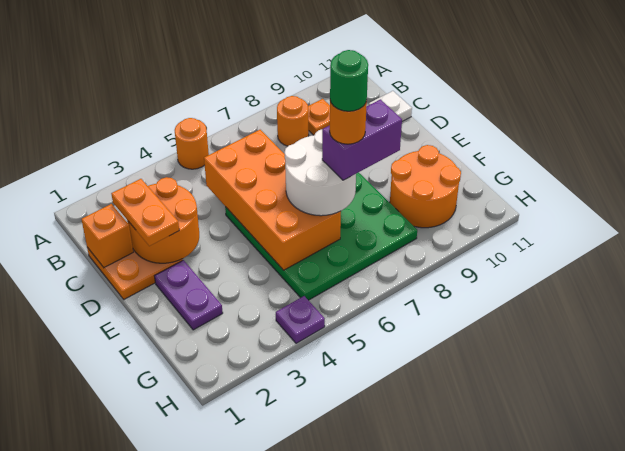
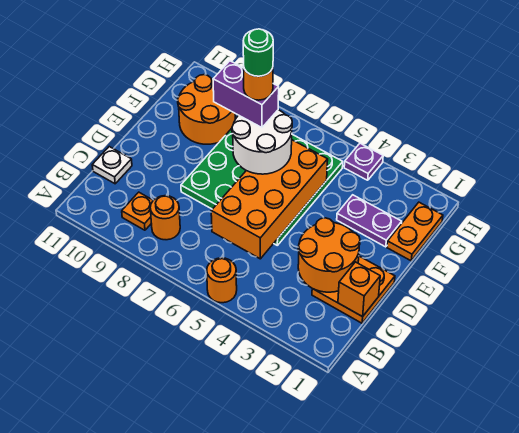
orange plate C2:D2 level 3 -> orange plate F1:G1 level 1
purple plate E2:F2 level 1 -> purple plate F2:F3 level 1

